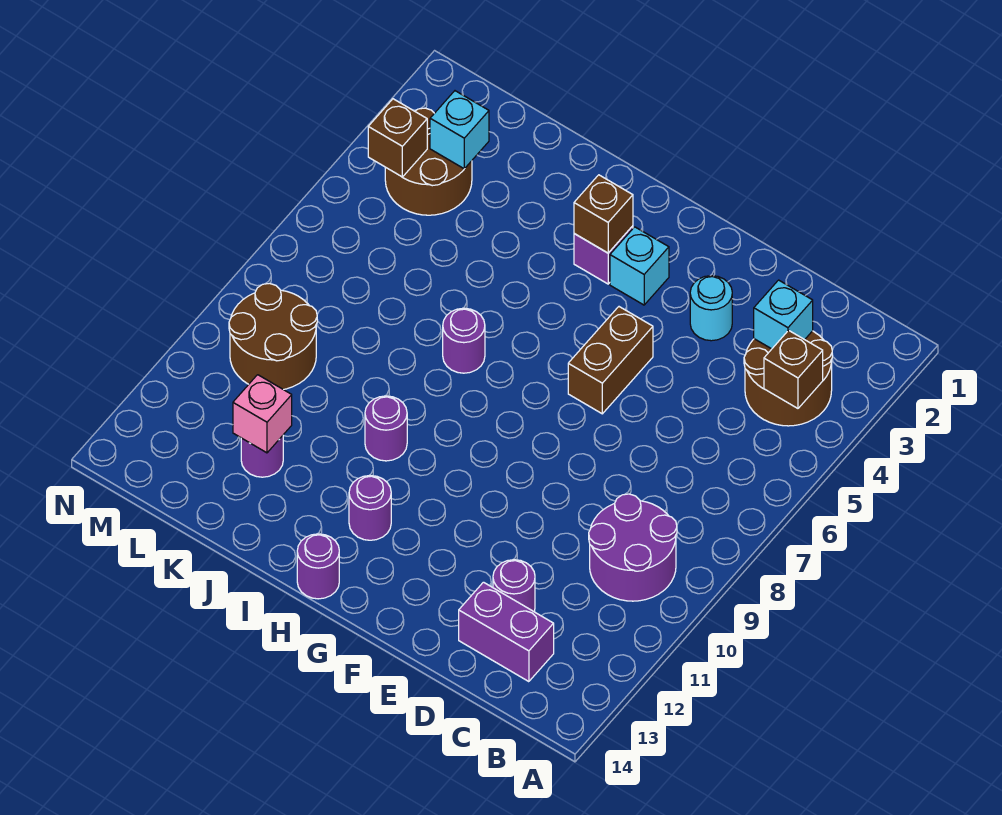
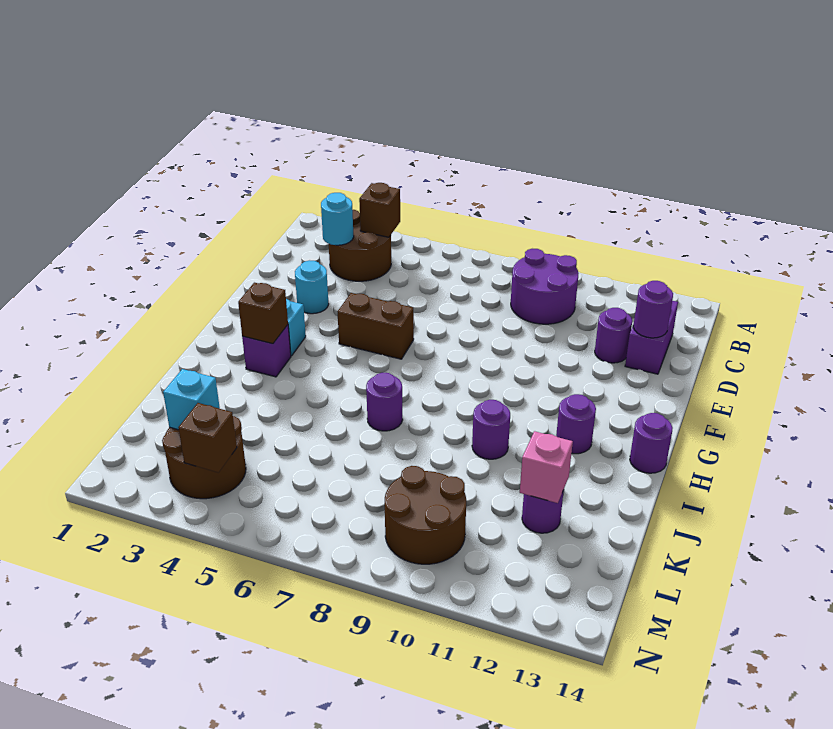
cyan brick C3 level 2 -> cyan round brick C3 level 2
none -> purple round brick D13 level 2

